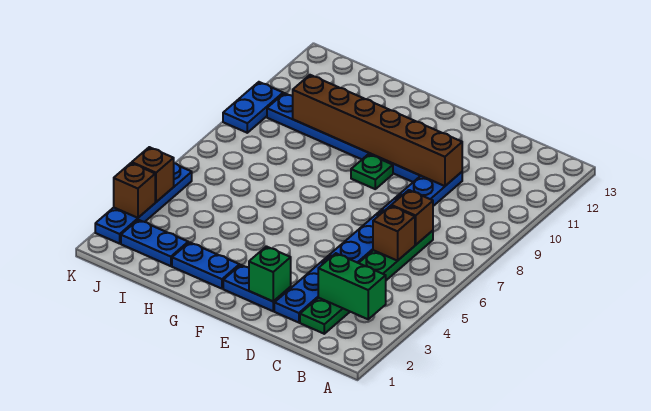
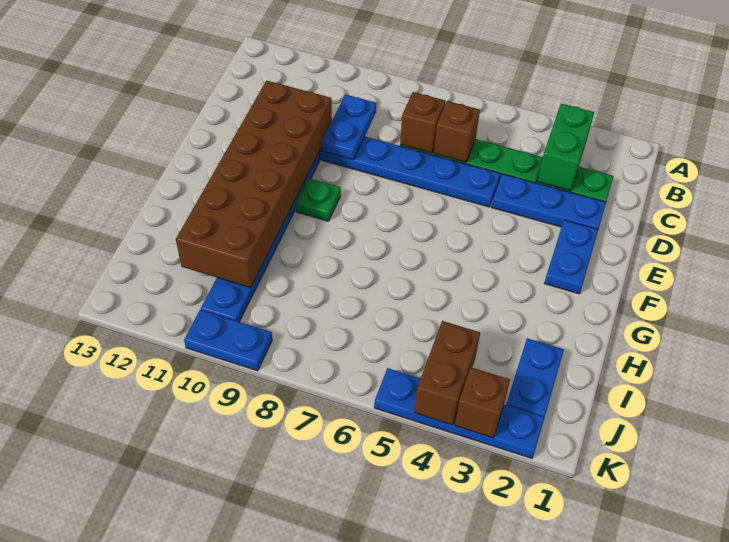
brown brick D10:I10 level 2 -> brown brick D10:I11 level 2
green brick E2 level 2 -> none
blue plate G2:H2 level 1 -> blue plate C9:D9 level 2
brown brick K4 level 2 -> brown brick J4:K4 level 2

